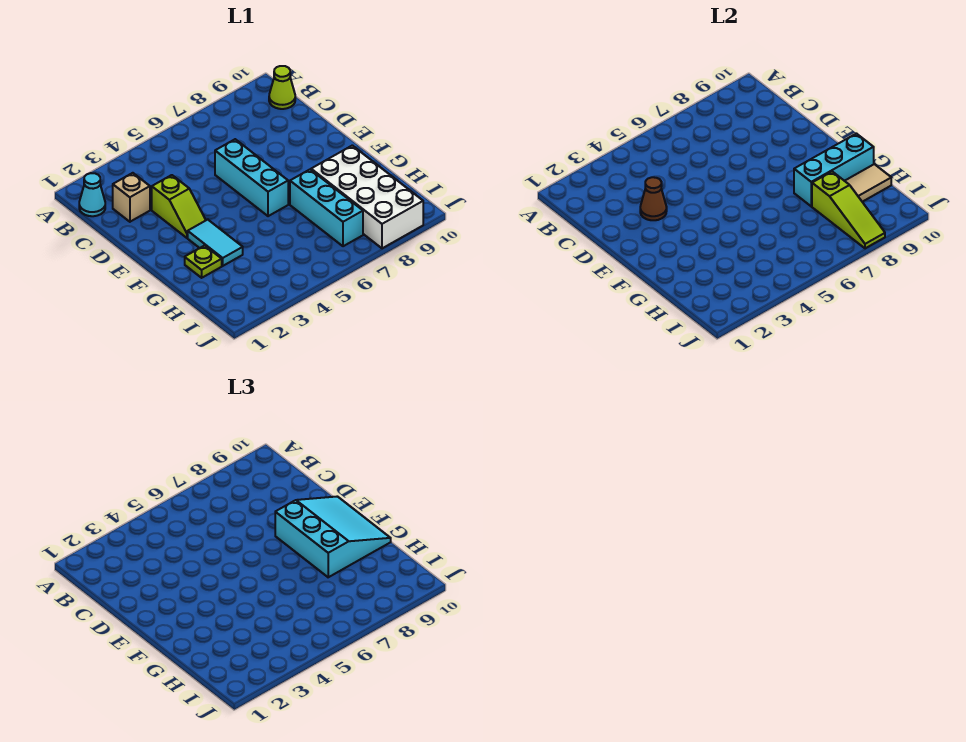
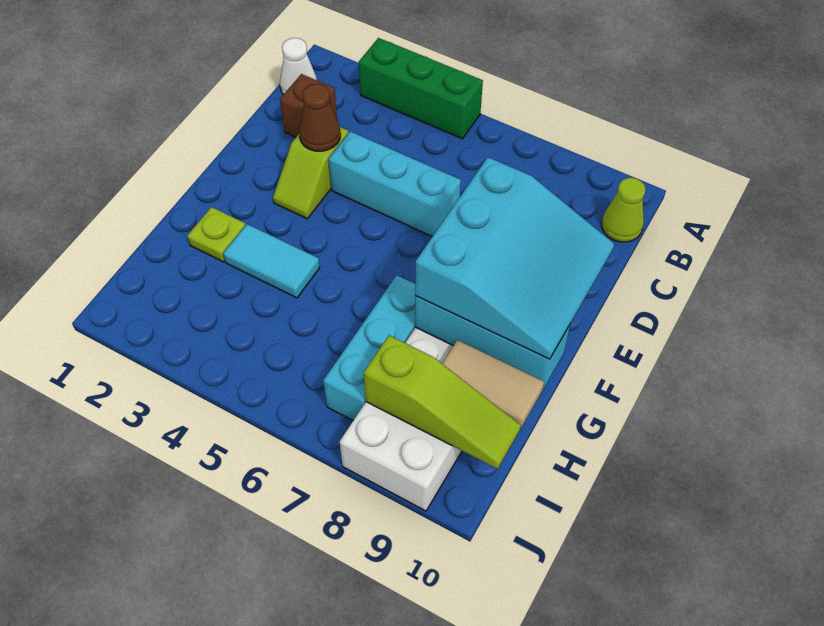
none -> green brick A3:A5 level 1
cyan cone B1 level 1 -> white cone B1 level 1
tan brick C2 level 1 -> brown brick C2 level 1
cyan brick D6:F6 level 1 -> cyan brick D4:D6 level 1
cyan tile F3:G3 level 1 -> cyan tile G3:G4 level 1
lime slope H8:J8 level 2 top H -> lime slope I8:I10 level 2 top 8

